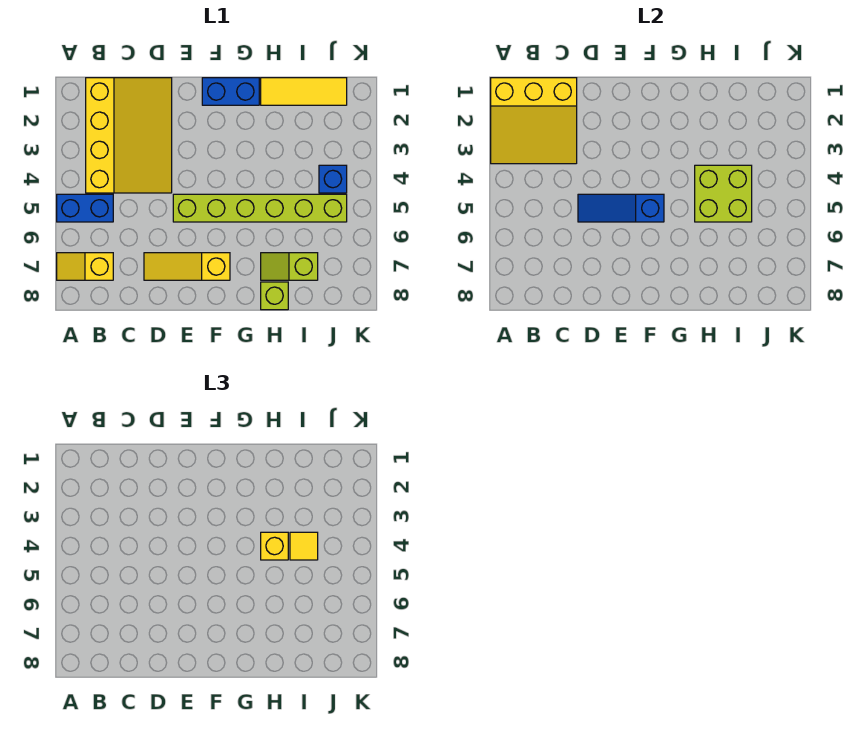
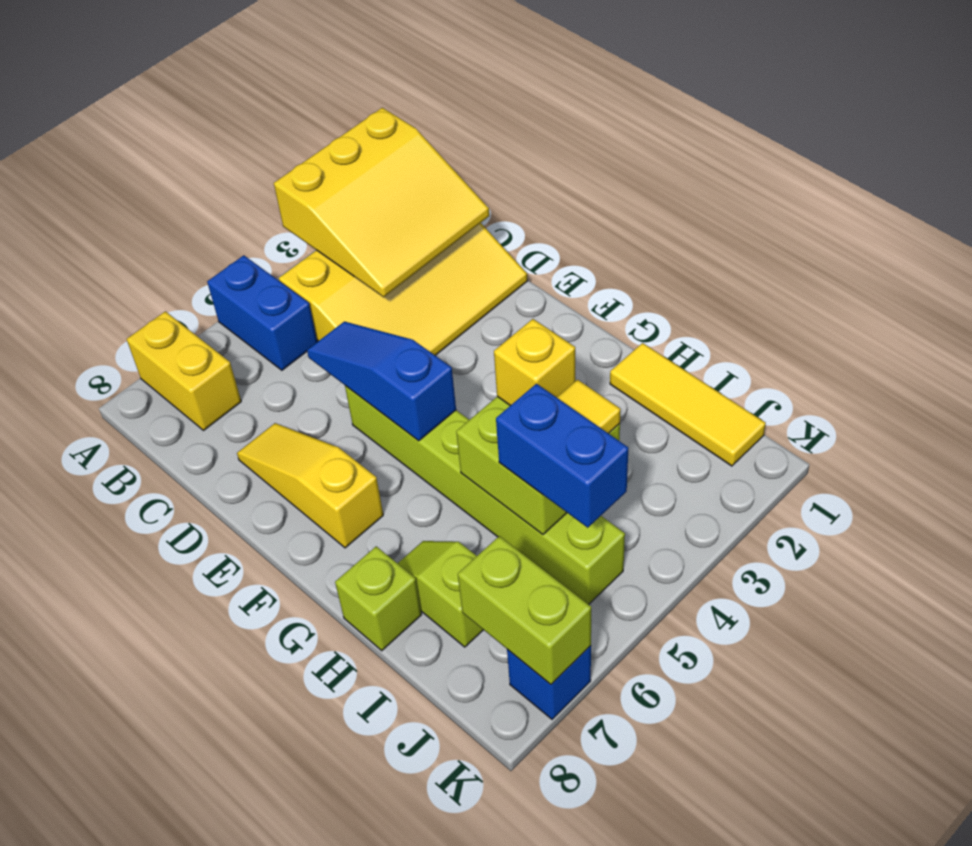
yellow slope A1:C3 level 2 top 1 -> yellow slope A1:C3 level 2 top A
yellow slope A7:B7 level 1 top B -> yellow brick A7:B7 level 1
blue brick F1:G1 level 1 -> blue brick I5:J5 level 3
blue brick J4 level 1 -> blue brick K7 level 1
none -> lime brick J7:K7 level 2

